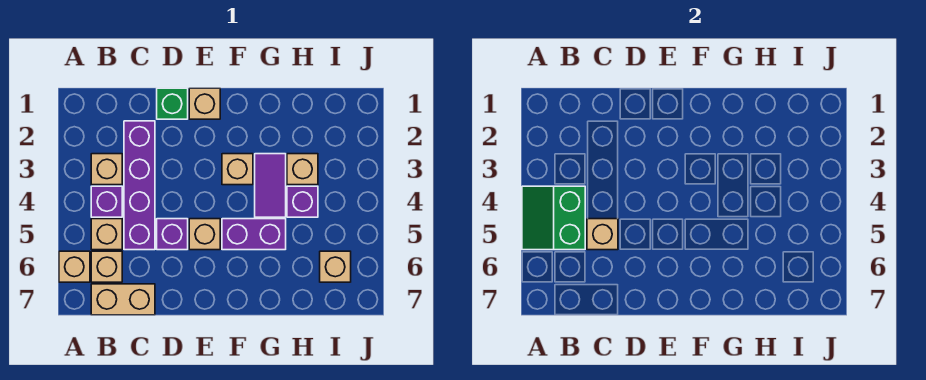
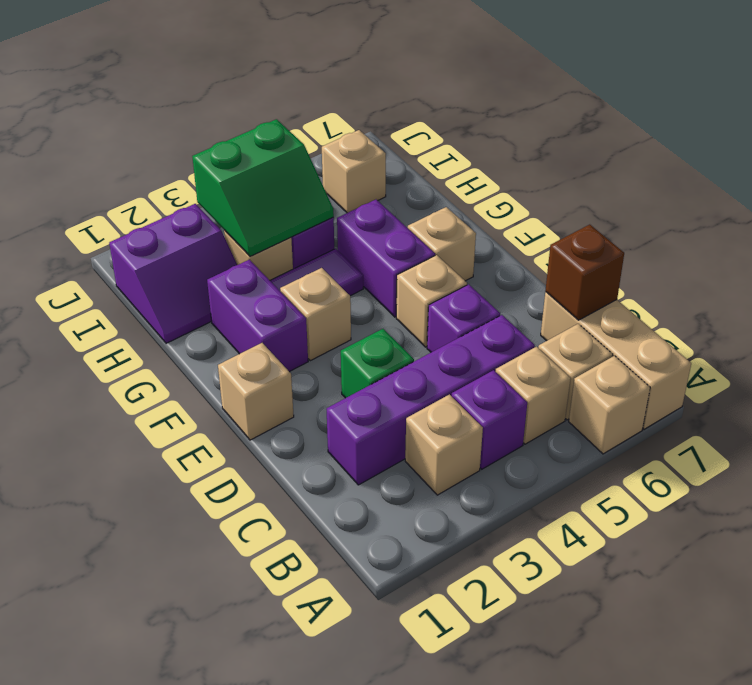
green slope A4:B5 level 2 top B -> green slope H3:I4 level 2 top I
tan brick B7:C7 level 1 -> tan brick A7:C7 level 1
tan brick C5 level 2 -> tan brick F6 level 1
none -> brown brick C7 level 2
green brick D1 level 1 -> green brick D3 level 1
none -> purple brick F2:G2 level 1
none -> purple slope H1:I2 level 1 top I

